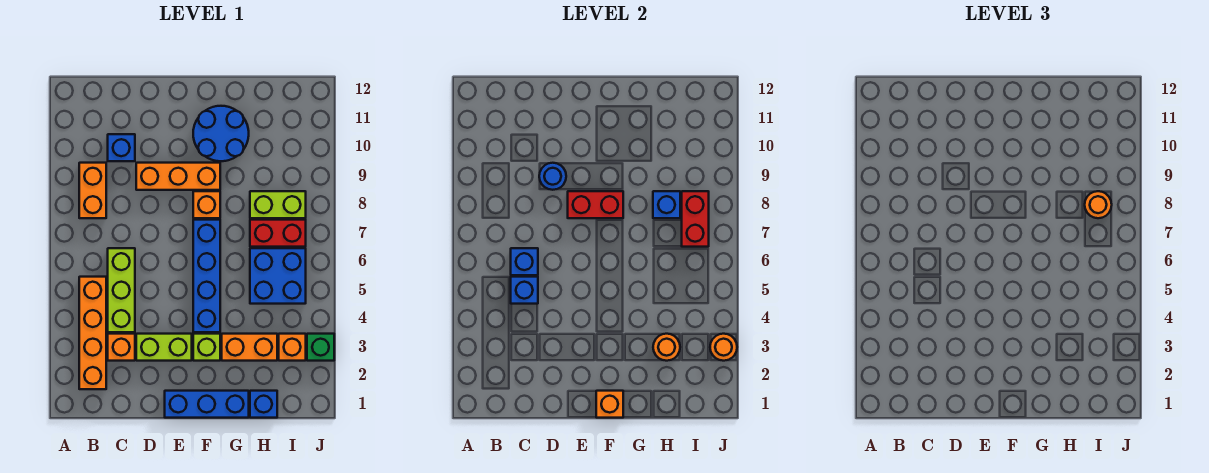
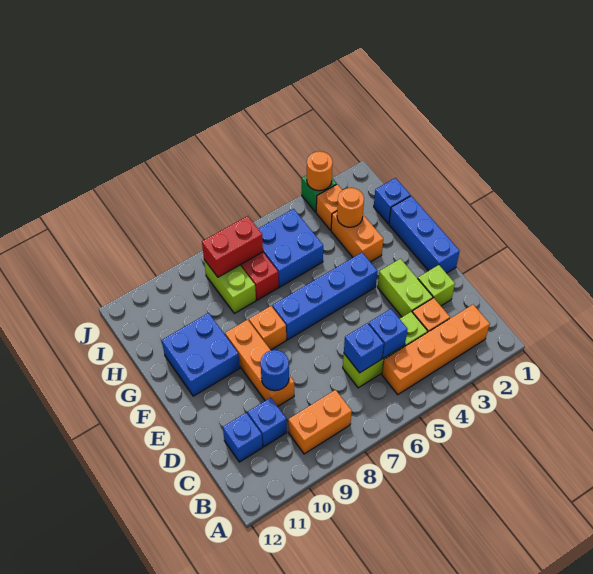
red brick E8:F8 level 2 -> none
orange brick F1 level 2 -> none
lime brick F3 level 1 -> lime brick D2 level 1
blue round brick F10:G11 level 1 -> blue brick F10:G11 level 1
blue brick H8 level 2 -> blue brick C11 level 1
orange round brick I8 level 3 -> none

